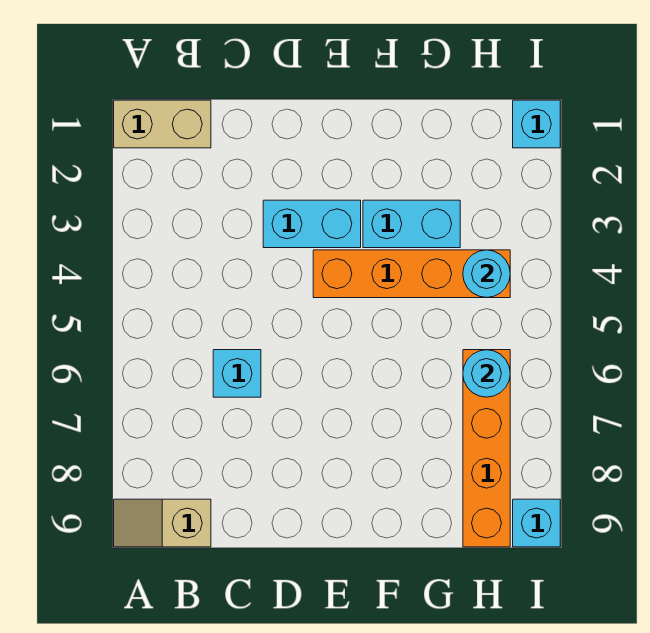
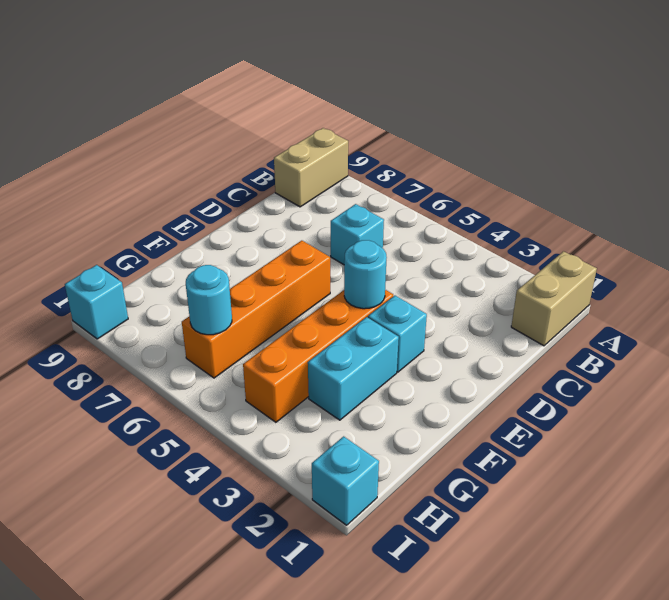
tan slope A9:B9 level 1 top B -> tan brick A9:B9 level 1
cyan brick D3:E3 level 1 -> cyan brick E3 level 1
cyan round brick H4 level 2 -> cyan round brick E4 level 2
orange brick H6:H9 level 1 -> orange brick E6:H6 level 1

